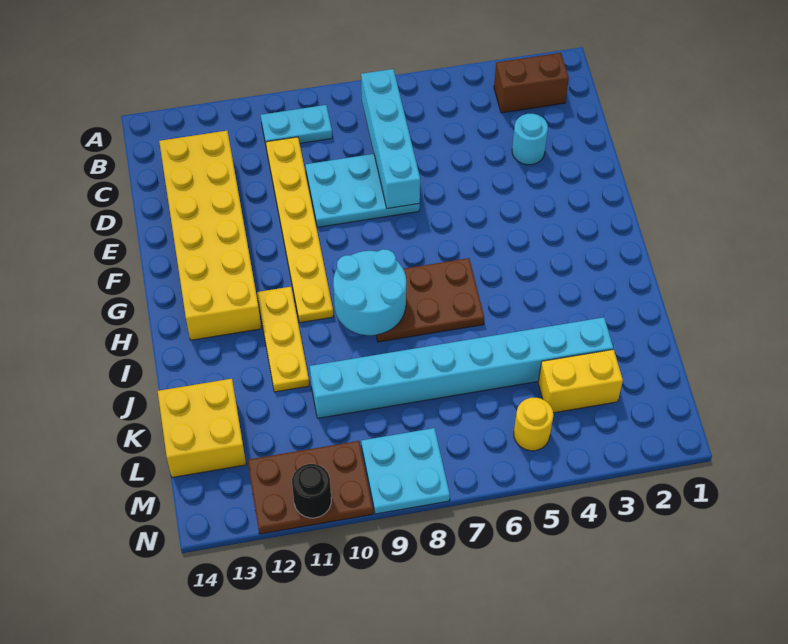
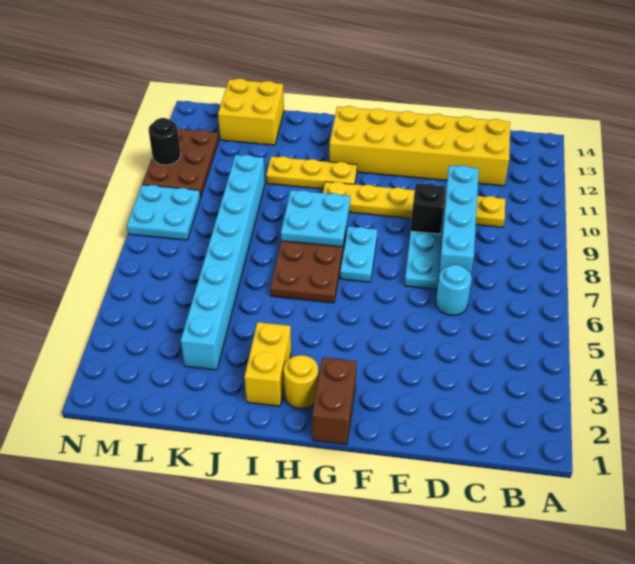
brown brick B2:B3 level 1 -> brown brick G1:G2 level 1
cyan brick B7:E7 level 2 -> cyan brick D7:D10 level 2
cyan plate B9:B10 level 1 -> cyan plate G7:G8 level 1
cyan round brick D3 level 1 -> cyan round brick D6 level 1
none -> black brick E9 level 2
cyan round brick H8:I9 level 2 -> cyan plate H8:I9 level 2
yellow brick L3:L4 level 1 -> yellow brick I2:I3 level 1
yellow round brick M5 level 1 -> yellow round brick H2 level 1

